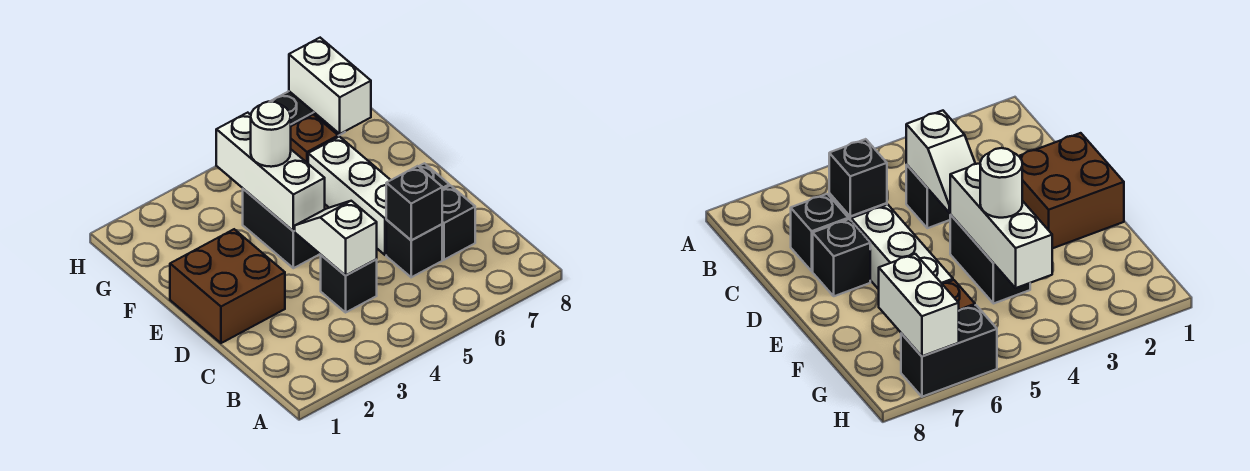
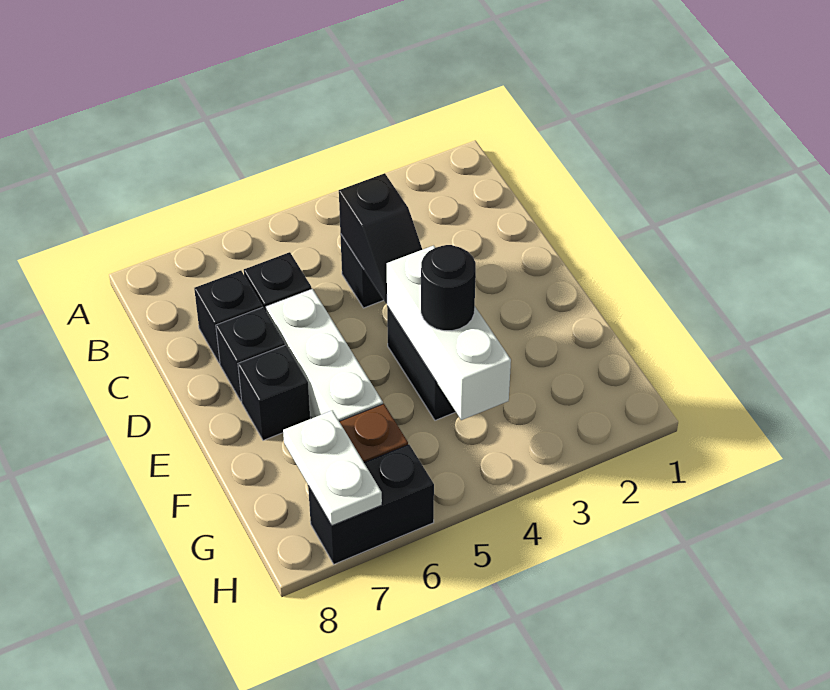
white slope C4:D4 level 2 top C -> black slope C4:D4 level 2 top C
black brick C6 level 2 -> black brick E7 level 1
brown brick D1:E2 level 1 -> none
white round brick F4 level 3 -> black round brick F4 level 3
white brick G7:H7 level 2 -> white plate G7:H7 level 2

